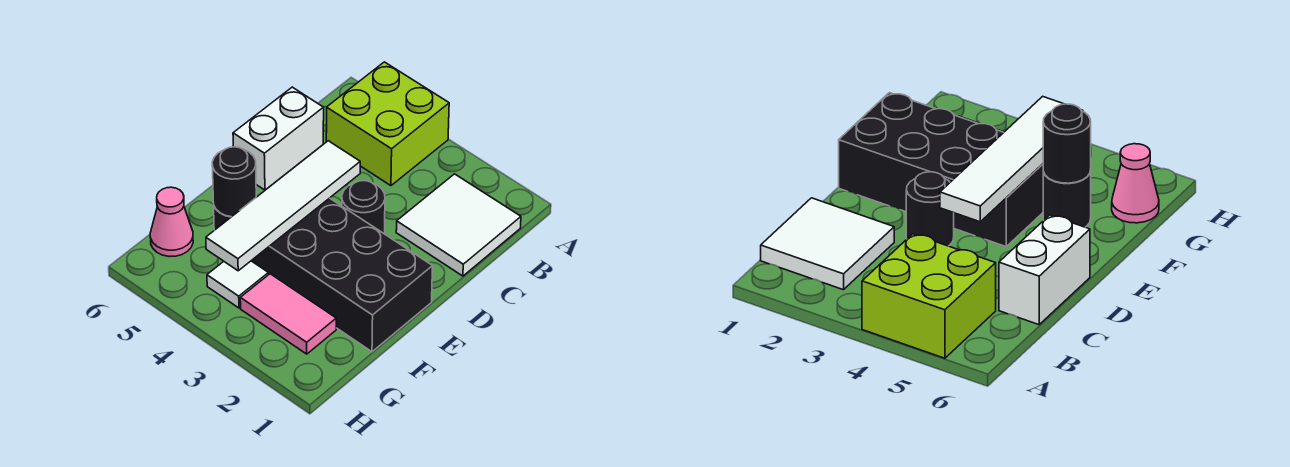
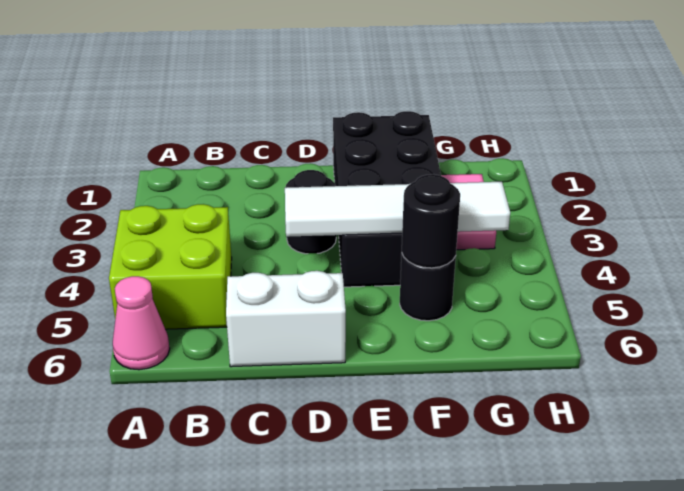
white tile B1:C2 level 1 -> none
white tile G4 level 1 -> none
pink cone G6 level 1 -> pink cone A6 level 1

